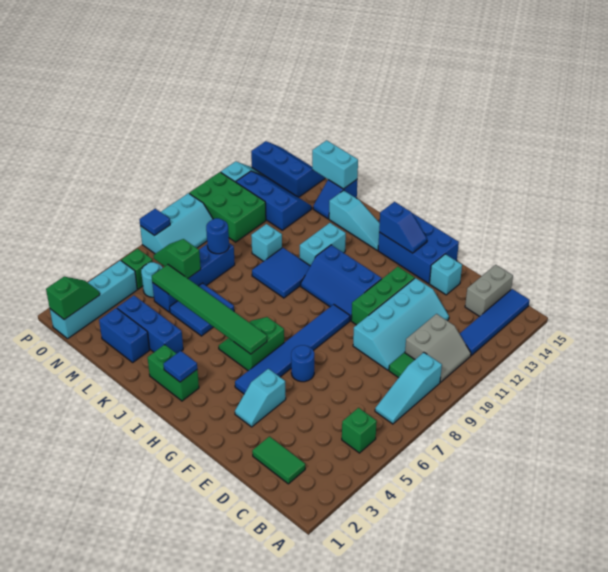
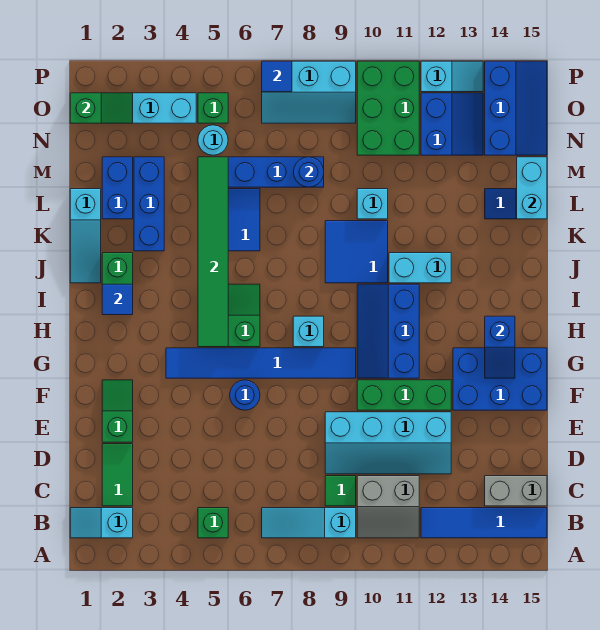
cyan brick E14 level 1 -> cyan brick H8 level 1
cyan slope F3:F4 level 1 top 4 -> cyan slope B1:B2 level 1 top 2
blue brick F14:H15 level 1 -> blue brick F13:G15 level 1
cyan slope I14:K14 level 1 top K -> cyan slope J1:L1 level 1 top L
green slope M6:N6 level 2 top M -> green slope E2:F2 level 1 top E
blue slope M12:O13 level 1 top 12 -> blue slope N12:O13 level 1 top 12

